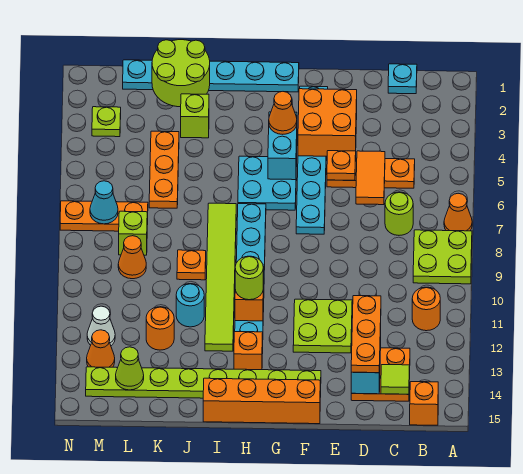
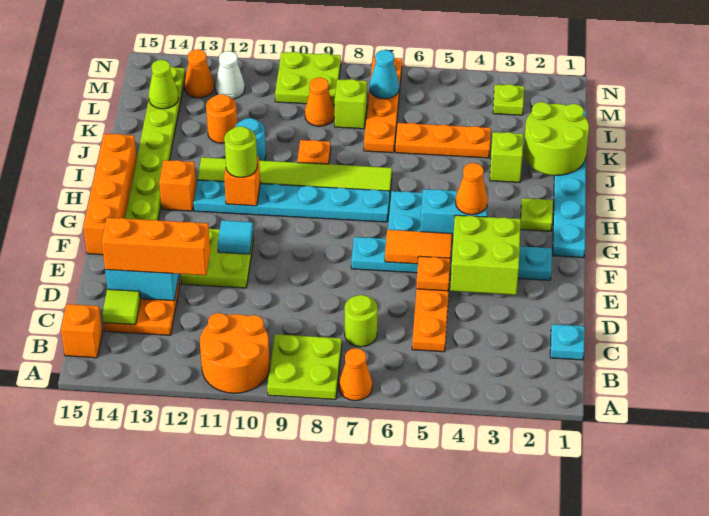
orange round brick B11 level 1 -> orange round brick A10:B11 level 1
orange tile D5:D6 level 2 -> orange tile F5:F6 level 2
orange plate D12:D14 level 3 -> orange brick D12:D14 level 3
orange brick E3:F4 level 2 -> lime brick E3:F4 level 2
none -> cyan tile F11 level 2
none -> lime plate H2 level 1
orange plate L7:N7 level 1 -> orange plate K7:N7 level 1
none -> lime plate M9:N10 level 1

